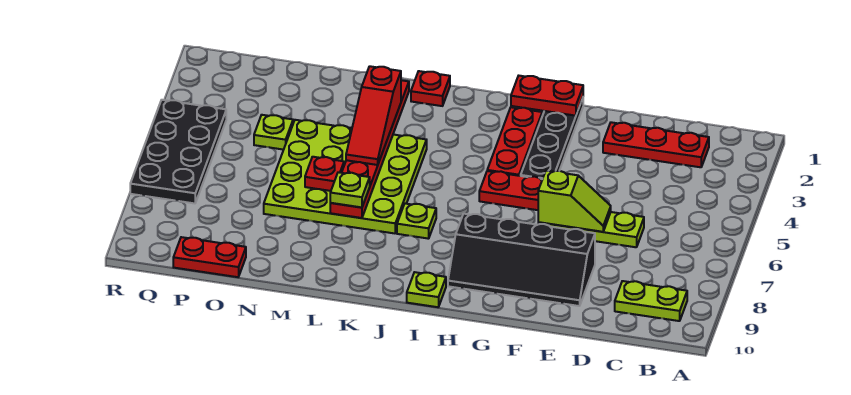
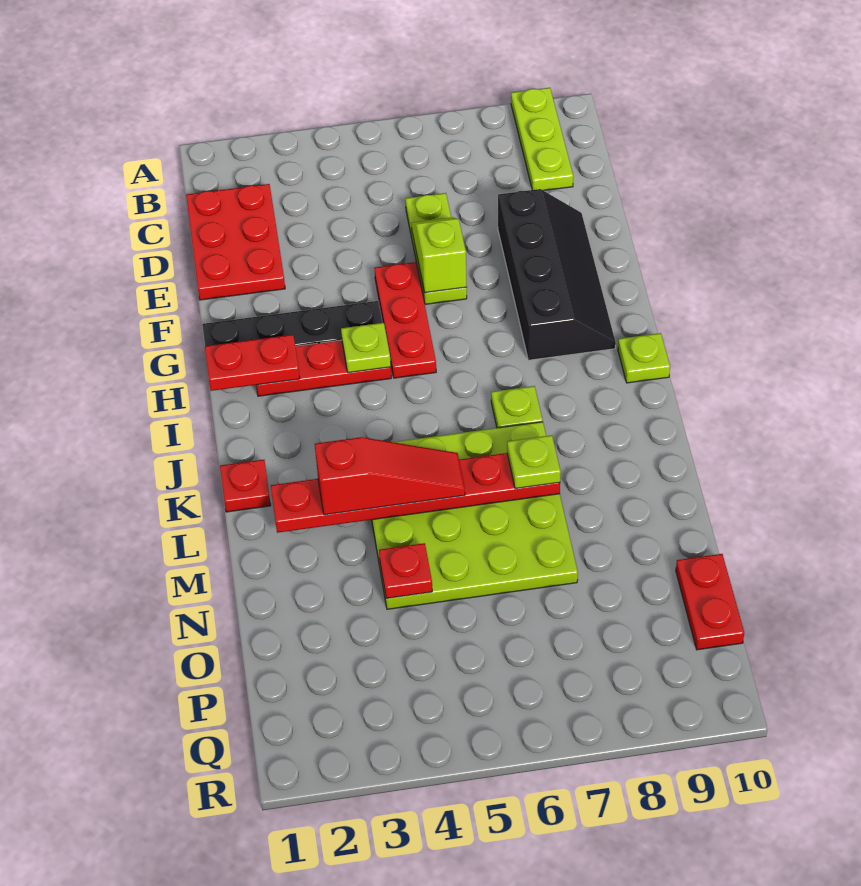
lime plate B9:C9 level 1 -> lime plate A9:C9 level 1
red plate C2:E2 level 1 -> red plate C1:E2 level 1
red plate G1:H1 level 2 -> red plate H1:H2 level 2
red plate M6 level 2 -> red plate N4 level 2
lime plate O4 level 1 -> lime plate H4 level 2
black plate Q4:R7 level 1 -> none

